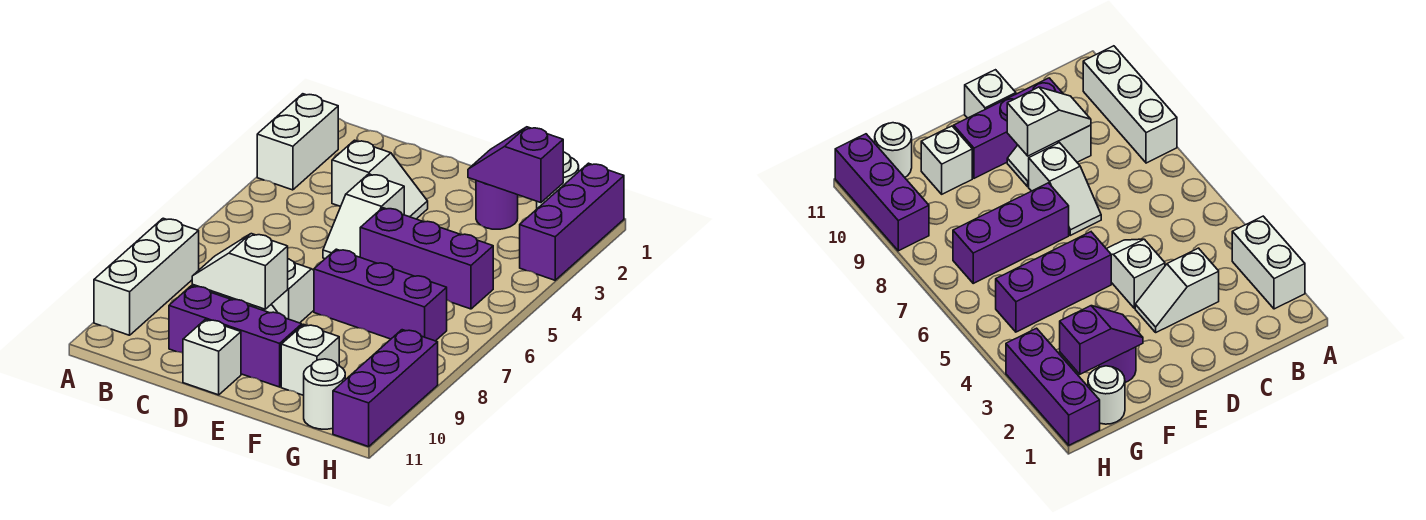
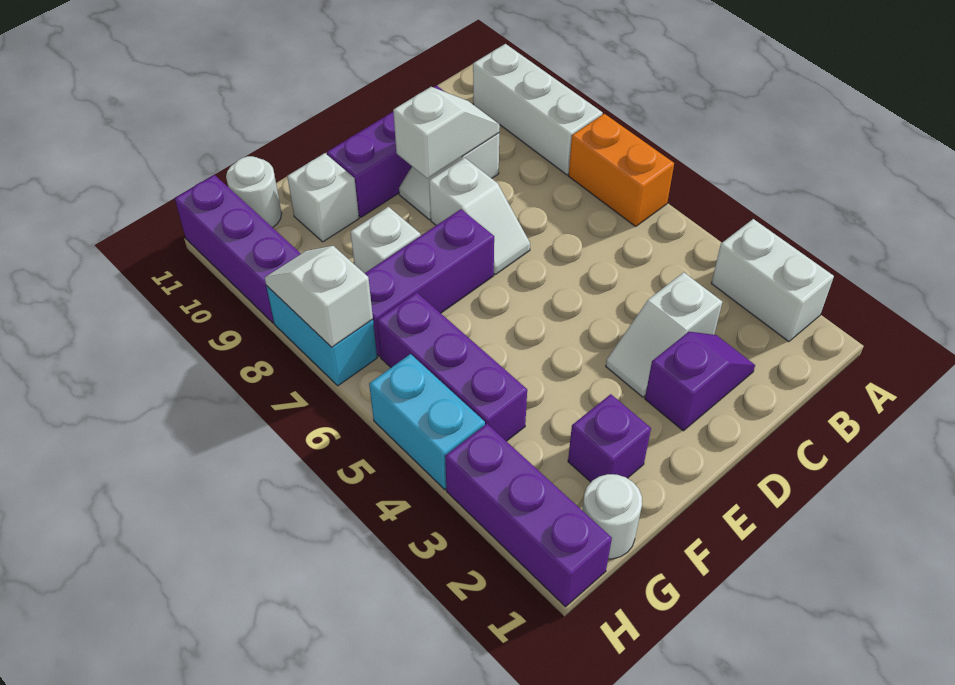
none -> orange brick A6:A7 level 1
white slope D4:D5 level 1 top 4 -> white slope H7:H8 level 2 top 7
white brick D11 level 1 -> white brick F8 level 1
purple brick E5:G5 level 1 -> purple brick G4:G6 level 1
purple round brick F2 level 1 -> purple brick F2 level 1
purple slope F2:G2 level 2 top G -> purple slope C2:D2 level 1 top D
none -> cyan brick H4:H5 level 1
none -> cyan brick H7:H8 level 1

